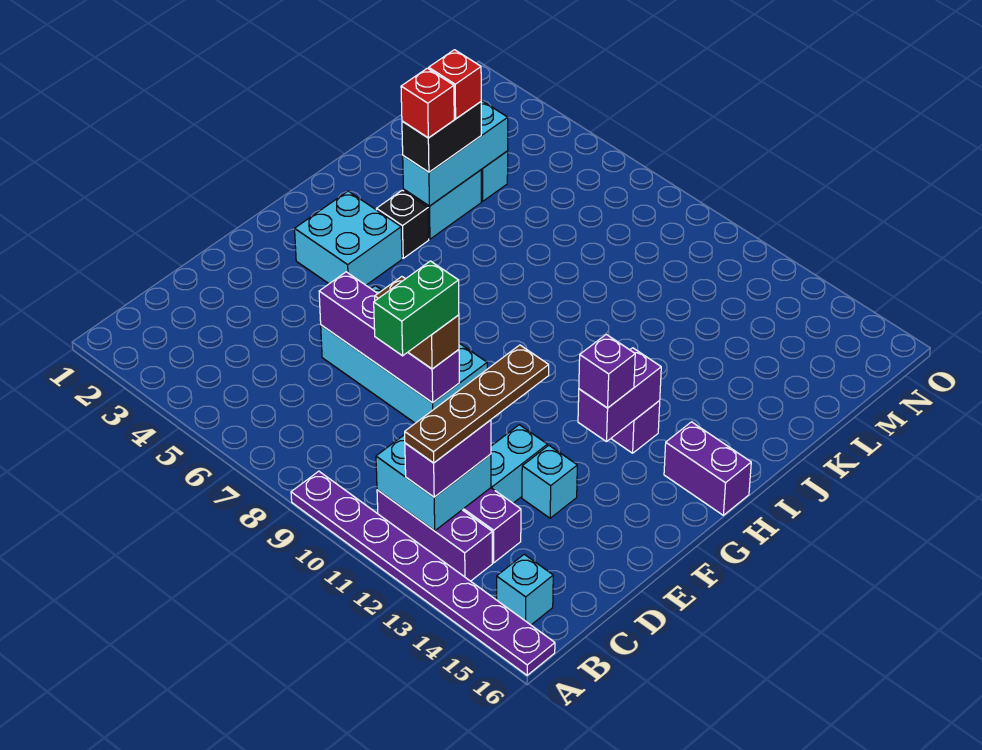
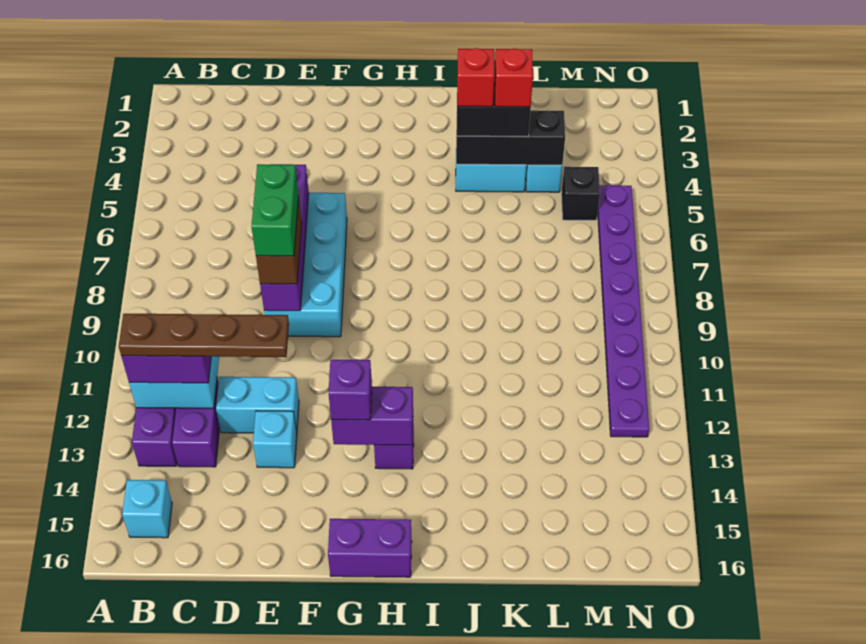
purple plate A9:A16 level 1 -> purple plate N5:N12 level 1
green brick D9:E9 level 4 -> green brick E8:E9 level 4
cyan brick G3:H4 level 1 -> none
purple brick H15:H16 level 1 -> purple brick G16:H16 level 1
black brick I4 level 1 -> black brick M5 level 1
cyan brick J4:L4 level 2 -> black brick J4:L4 level 2

